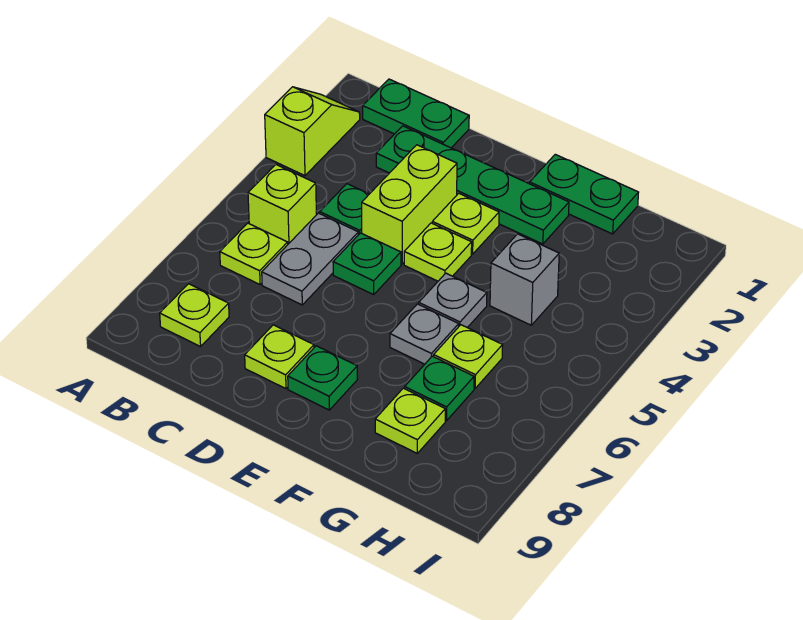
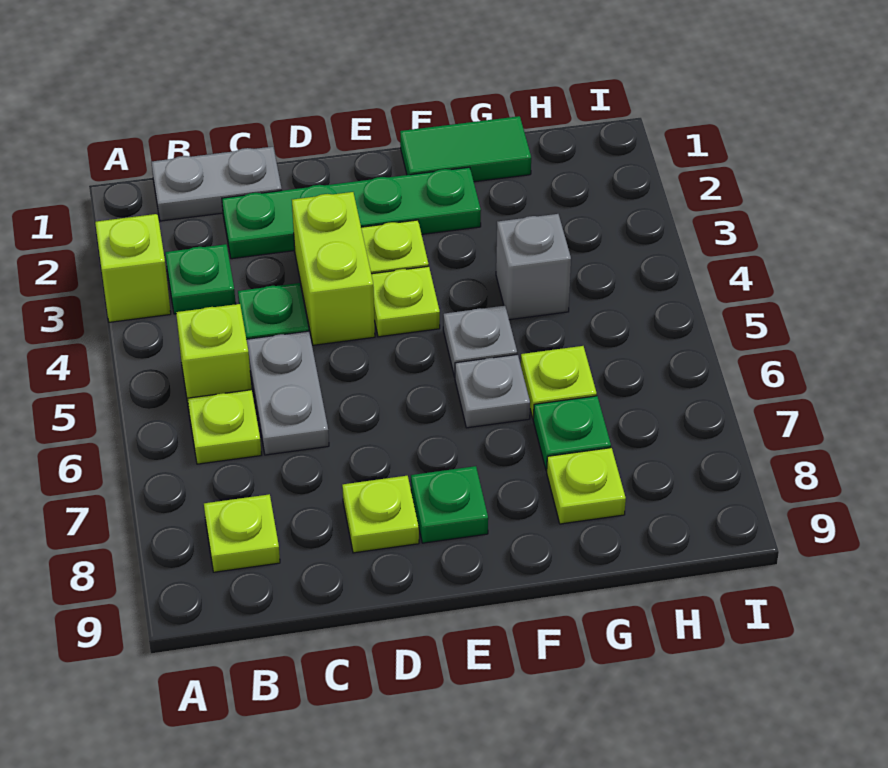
green plate B1:C1 level 1 -> grey plate B1:C1 level 1
green plate D5 level 1 -> green plate B3 level 1
green plate F1:G1 level 1 -> green tile F1:G1 level 1

